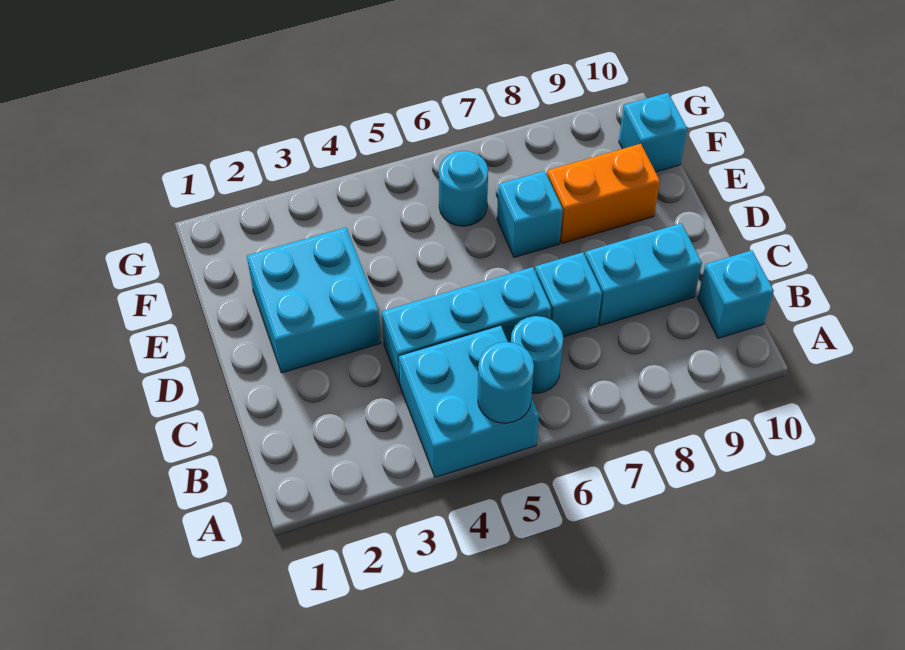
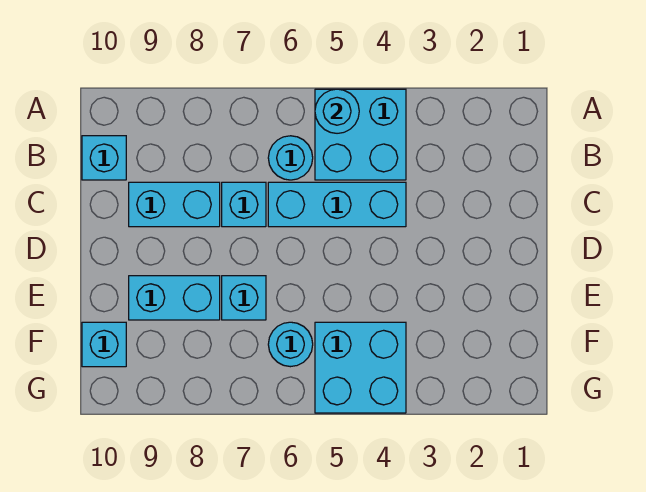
cyan brick D2:E3 level 1 -> cyan brick F4:G5 level 1
orange brick E8:E9 level 1 -> cyan brick E8:E9 level 1

